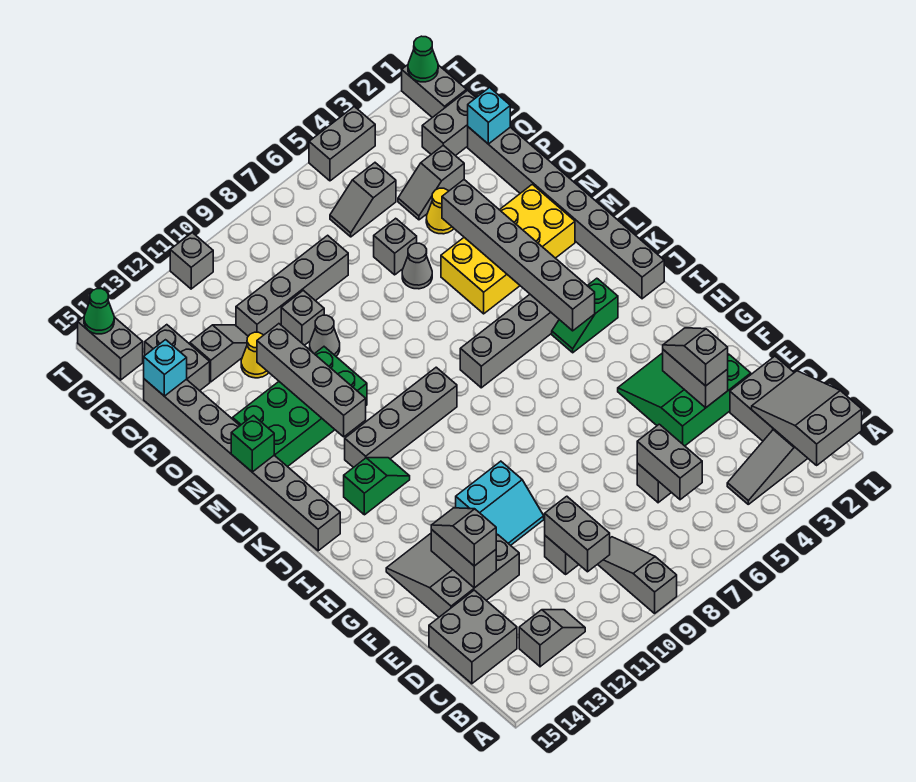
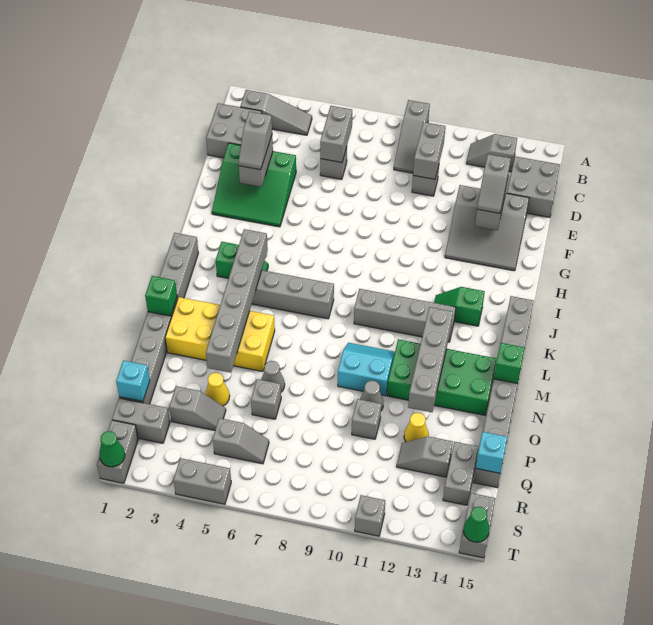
grey slope A1:C2 level 2 top A -> none
cyan slope F10:G11 level 1 top G -> cyan slope M9:N10 level 1 top N
none -> green brick M1 level 2
grey brick Q8:Q11 level 1 -> none

